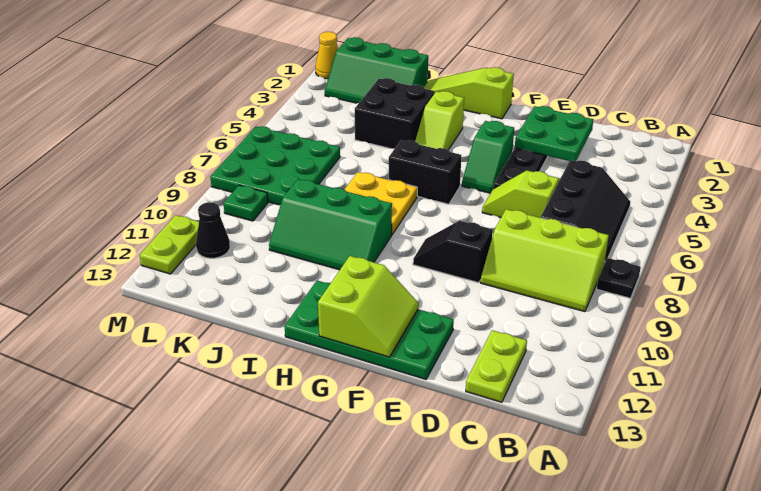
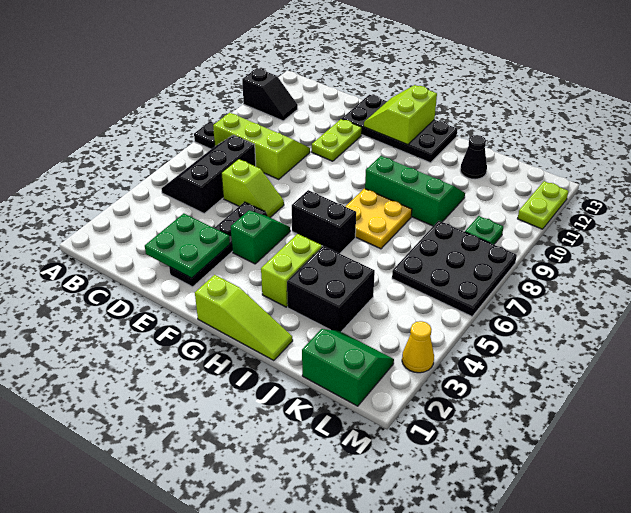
lime plate C12:C13 level 1 -> lime plate E10:E11 level 1
black slope E9:F9 level 1 top E -> black slope A11:B11 level 1 top A
green plate E12:H13 level 1 -> black plate E12:H13 level 1
lime slope H3:H4 level 1 top 3 -> lime brick H3:H4 level 1
green slope J1:L2 level 1 top 1 -> green slope K1:L2 level 1 top 1
green plate K6:M8 level 1 -> black plate K6:M8 level 1
black cone L11 level 1 -> black cone J12 level 1
yellow cone M1 level 1 -> yellow cone M3 level 1

